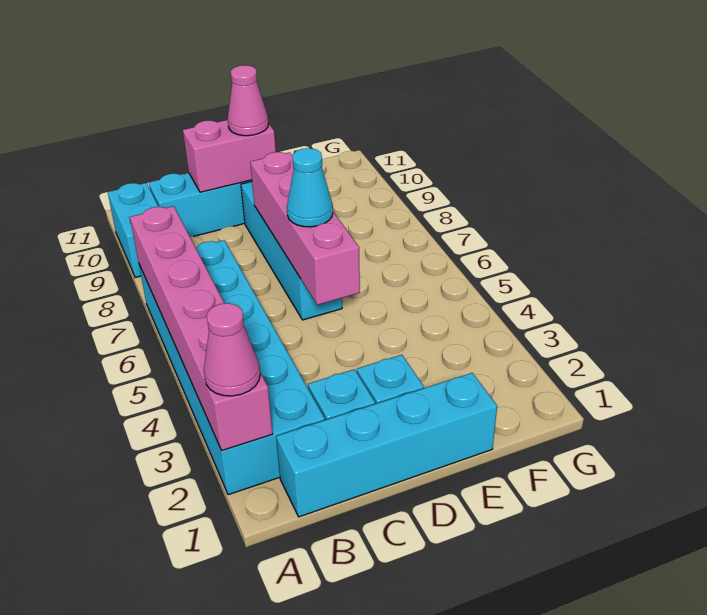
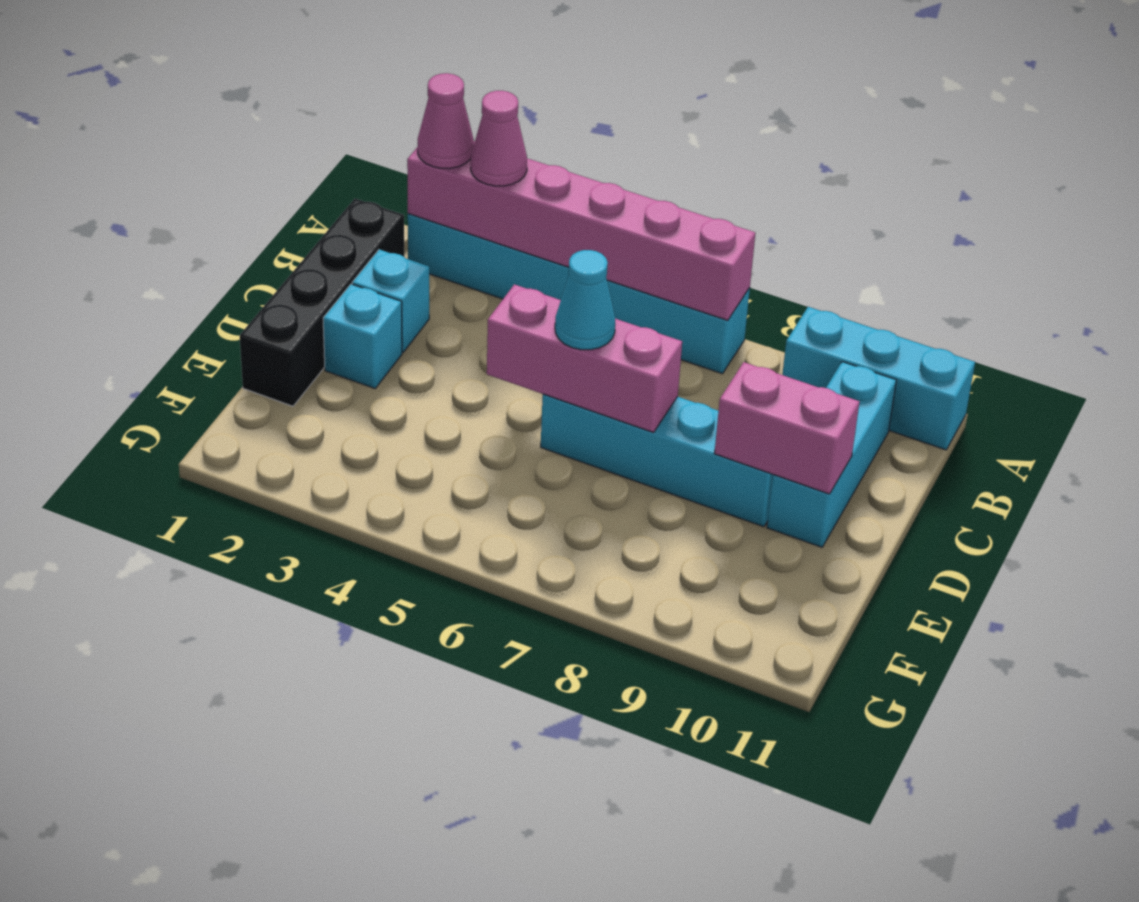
cyan brick A2:B7 level 1 -> cyan brick A2:A7 level 1
cyan brick A9:A10 level 1 -> cyan brick A9:A11 level 1
cyan brick B1:E1 level 1 -> black brick B1:E1 level 1
pink brick C10:D10 level 2 -> pink brick D9:D10 level 2
pink brick D5:D8 level 2 -> pink brick D5:D7 level 2
pink cone D10 level 3 -> pink cone A3 level 3

